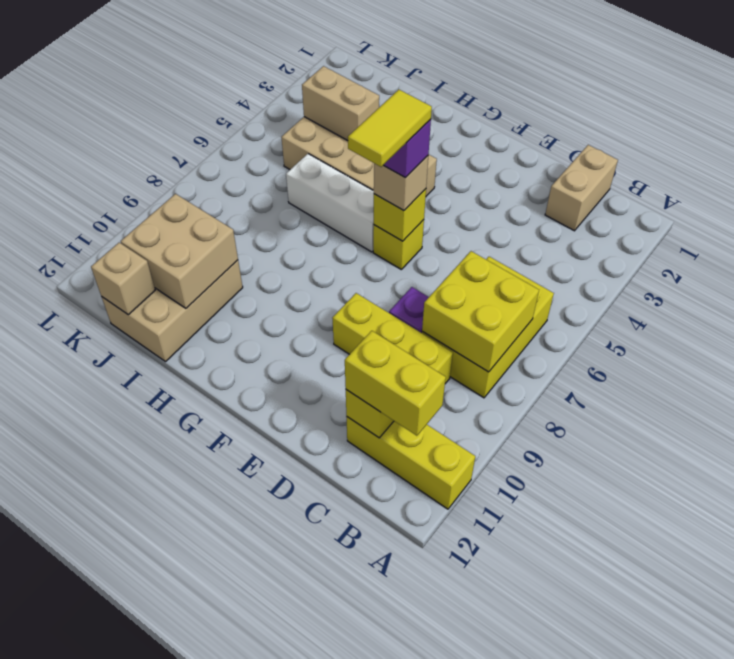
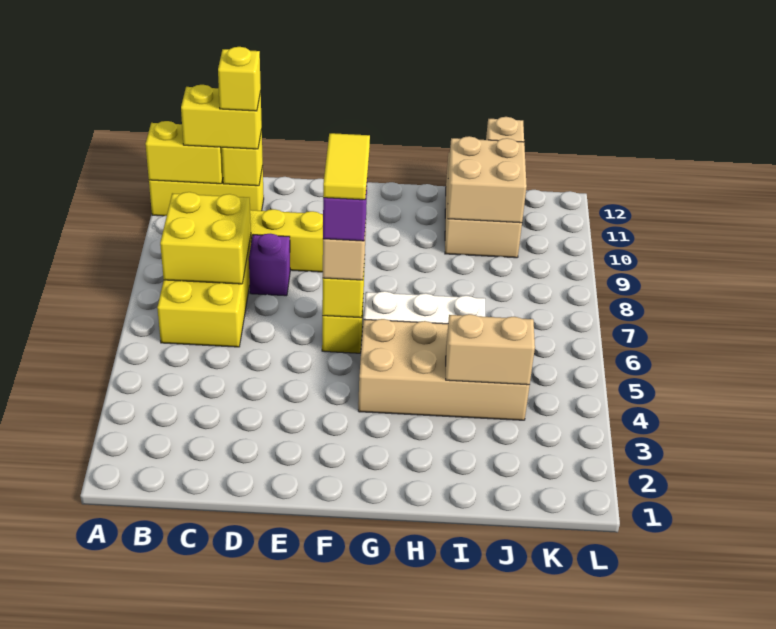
none -> yellow brick A11:B11 level 2
tan brick C1:C2 level 1 -> none
none -> yellow brick C11 level 4

